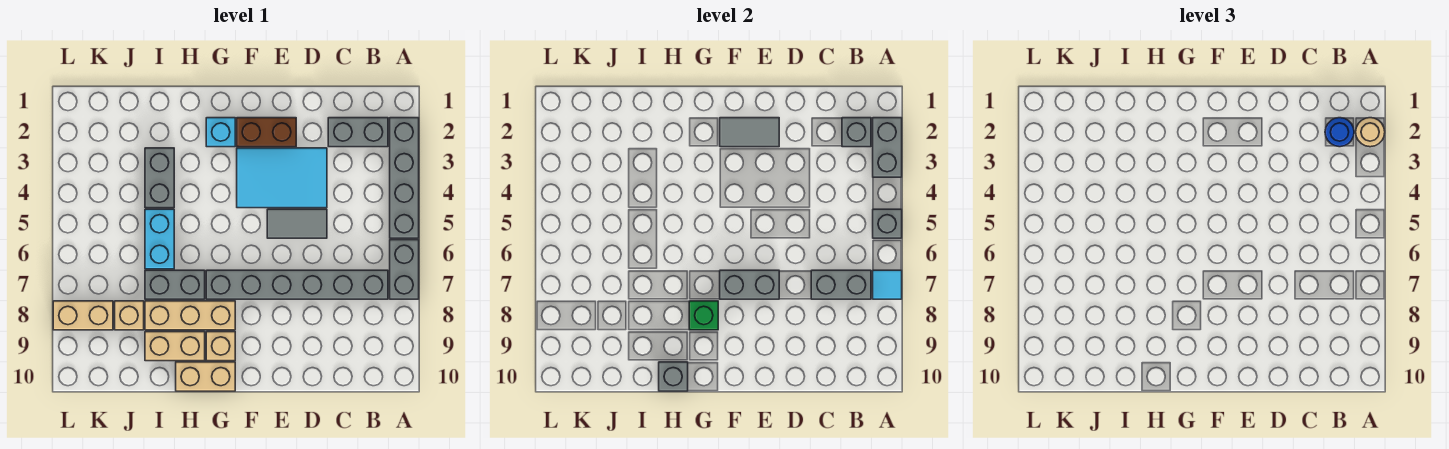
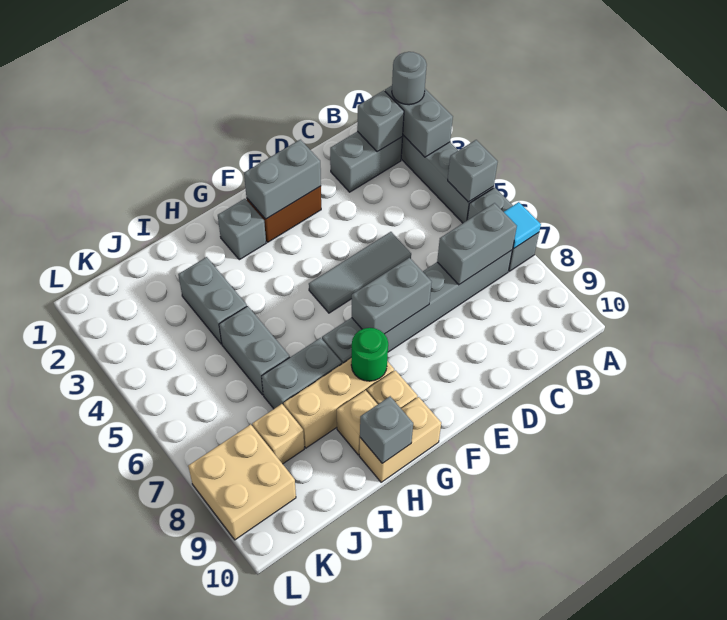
tan round brick A2 level 3 -> grey round brick A2 level 3
blue round brick B2 level 3 -> none
cyan tile D3:F4 level 1 -> none
grey tile D5:E5 level 1 -> grey tile D5:F5 level 1
grey tile E2:F2 level 2 -> grey brick E2:F2 level 2
cyan brick G2 level 1 -> grey brick G2 level 1
green brick G8 level 2 -> green round brick G8 level 2
tan brick H9:I9 level 1 -> tan brick H9 level 1
cyan brick I5:I6 level 1 -> grey brick I5:I6 level 1
tan brick K8:L8 level 1 -> tan brick K8:L9 level 1

